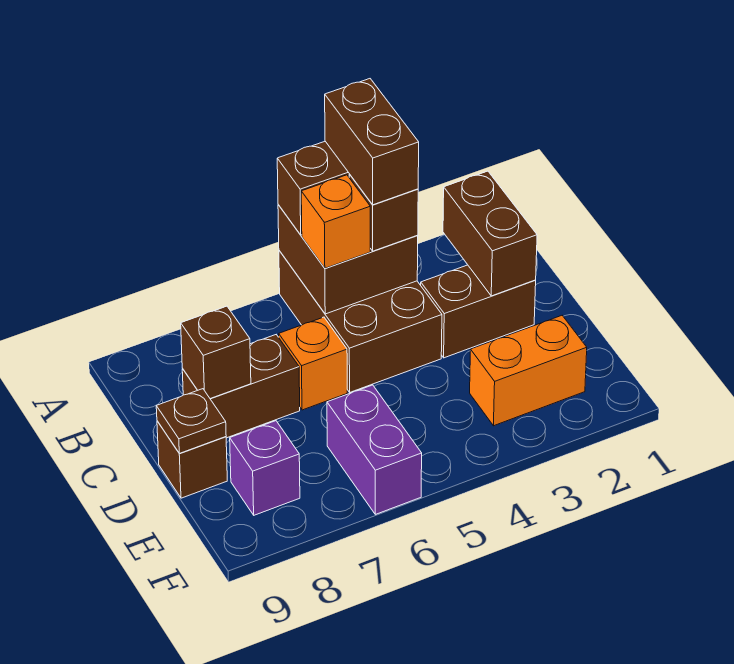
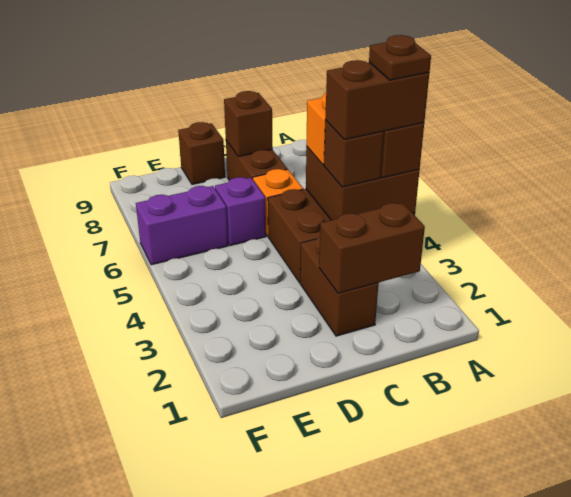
brown plate D9 level 2 -> brown plate A4 level 5
orange brick E2:E3 level 1 -> none
purple brick E8 level 1 -> purple brick D6 level 1

